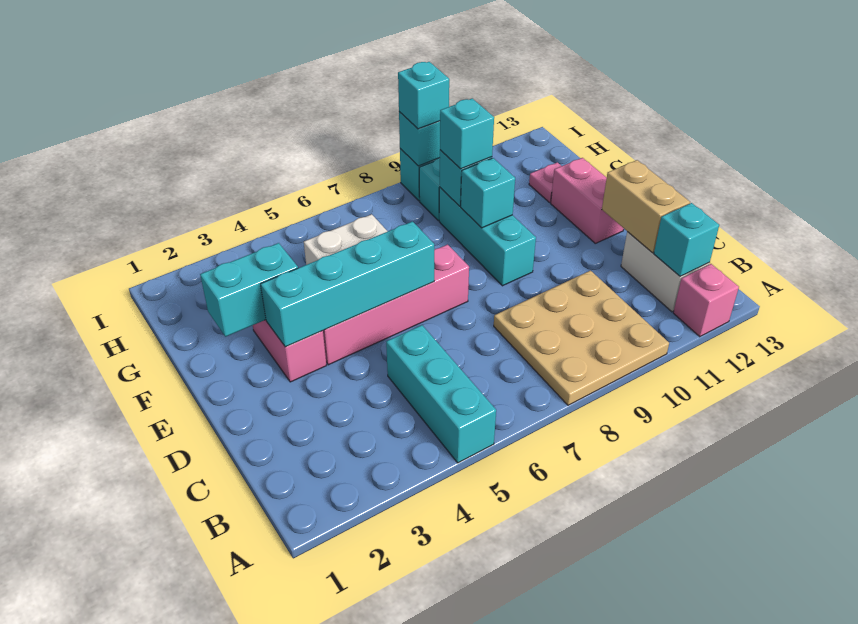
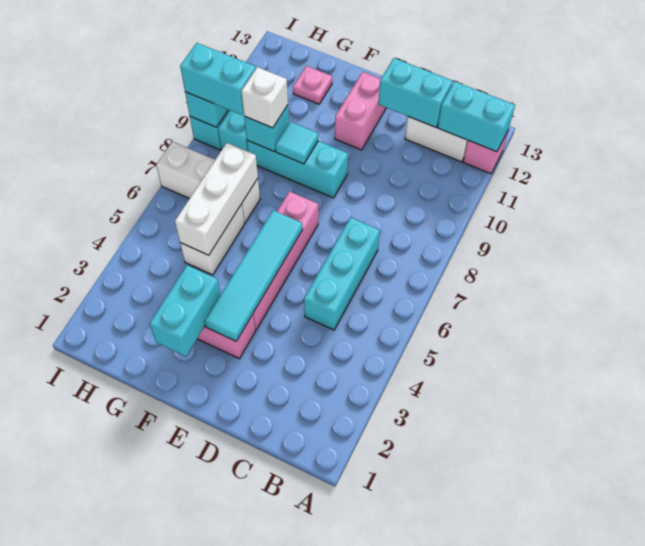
cyan brick A5:C5 level 1 -> cyan brick C5:C7 level 1
tan plate A8:C10 level 1 -> none
cyan brick B12 level 2 -> cyan brick A12:B12 level 2
tan brick C12:D12 level 2 -> cyan brick C12:D12 level 2
cyan brick E3:E6 level 2 -> cyan tile E3:E6 level 2
pink brick E12:F12 level 1 -> pink brick E11:E12 level 1
cyan brick F9 level 2 -> cyan tile F9 level 2
none -> white brick G5:G7 level 2
none -> white brick G7:I7 level 1
cyan brick G9 level 3 -> white brick G9 level 3
cyan brick I9 level 3 -> cyan brick H9:I9 level 3

